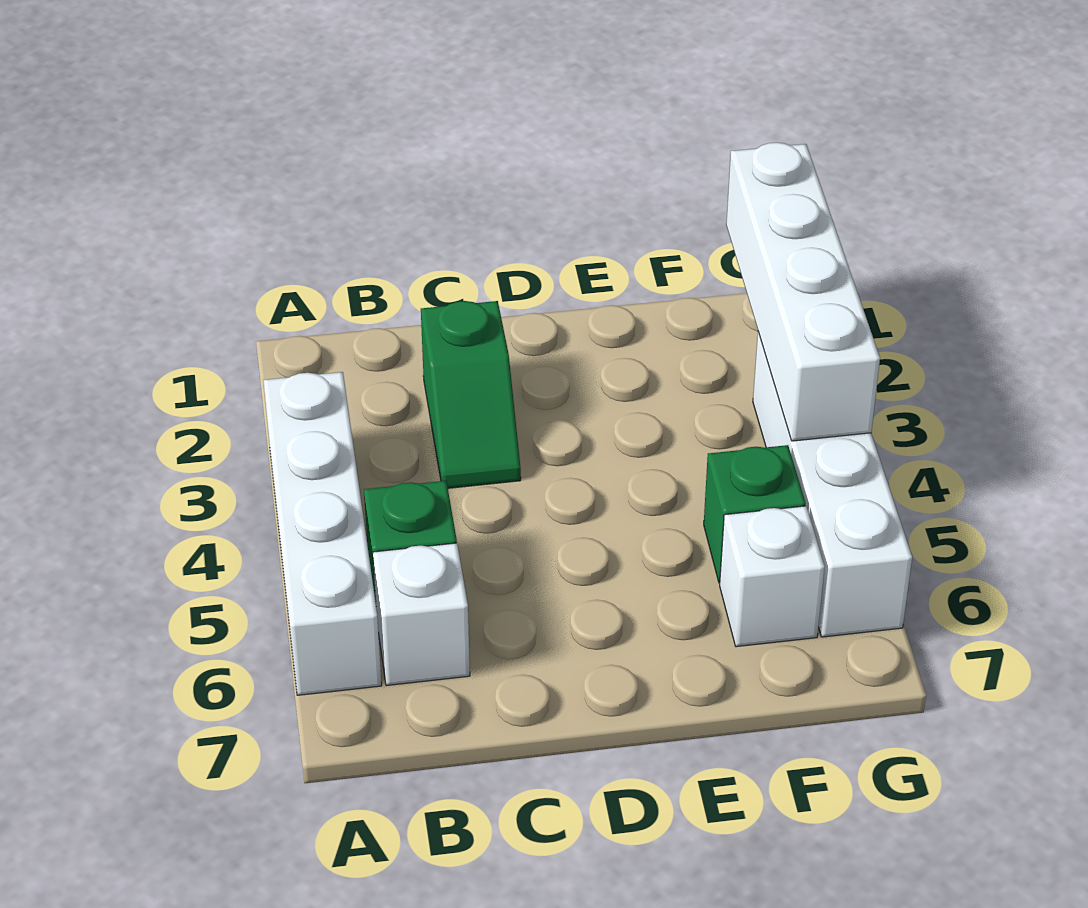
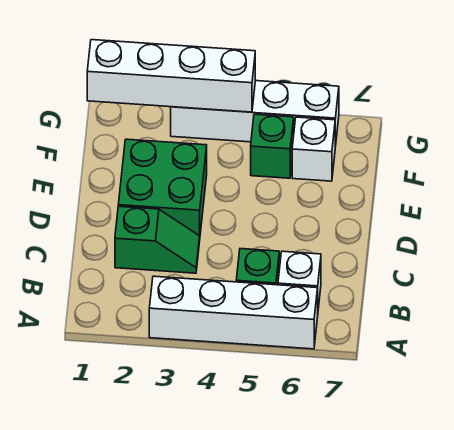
none -> green brick D2:E3 level 1

